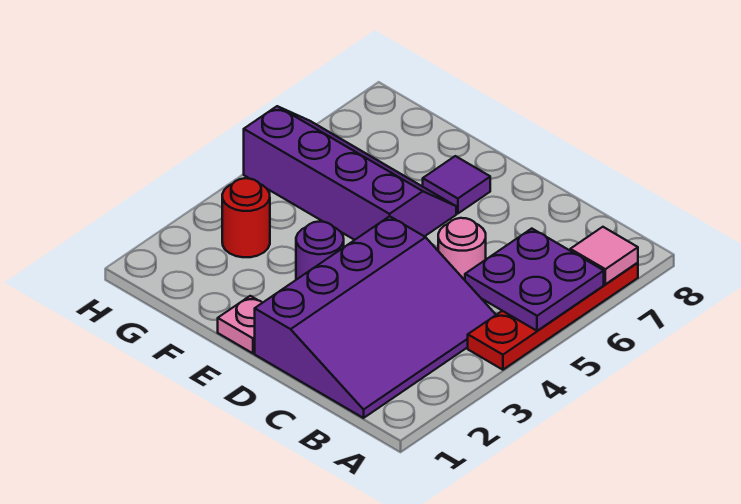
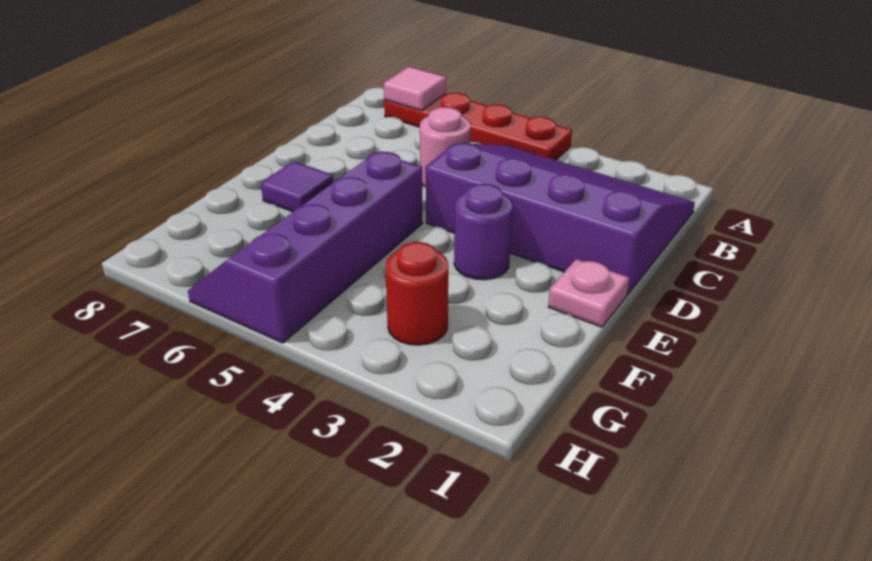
purple plate A5:B6 level 2 -> none

